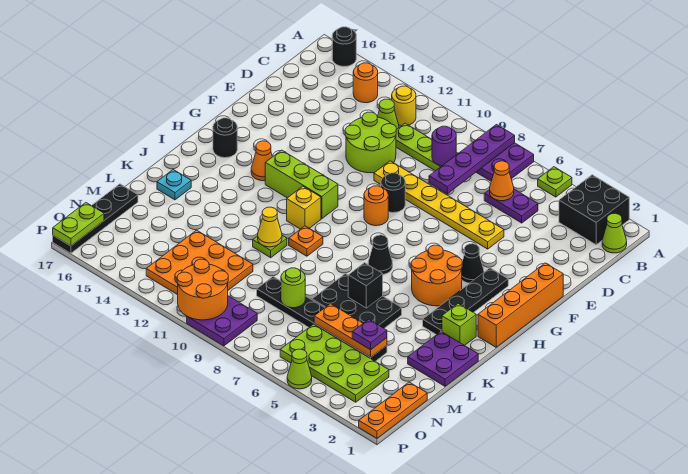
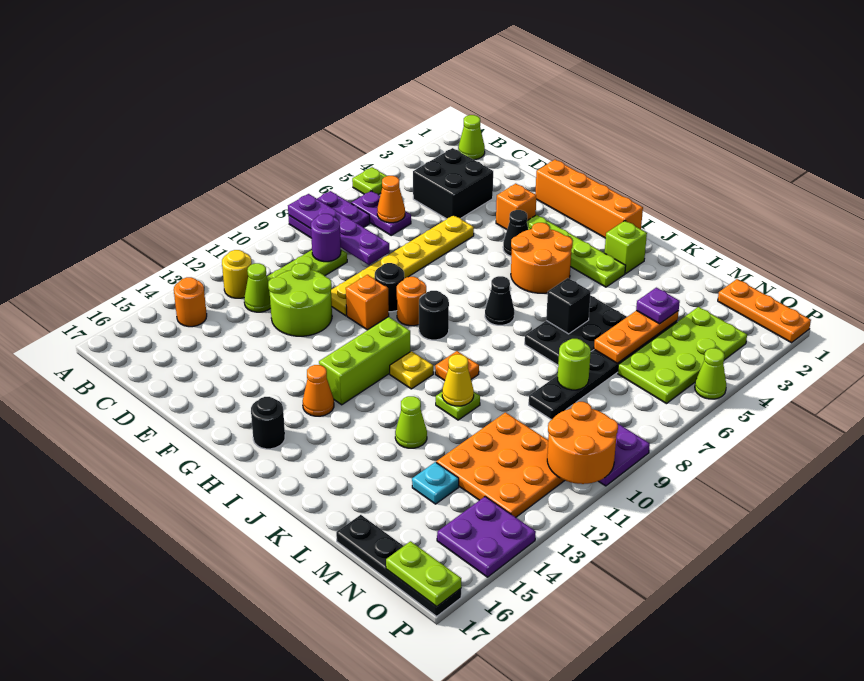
black brick A2:B3 level 1 -> black brick C3:D4 level 1
black round brick A16 level 1 -> black round brick H9 level 1
purple plate C5:C6 level 1 -> purple plate B6:C6 level 1
none -> orange brick F3 level 1
none -> orange brick F10 level 1
black plate G3:J3 level 1 -> lime plate G3:J3 level 1
yellow brick I11 level 1 -> yellow plate I11 level 1
purple plate K1:L2 level 1 -> purple plate O14:P15 level 1
none -> lime cone K13 level 1
cyan plate K16 level 1 -> cyan plate M14 level 1

